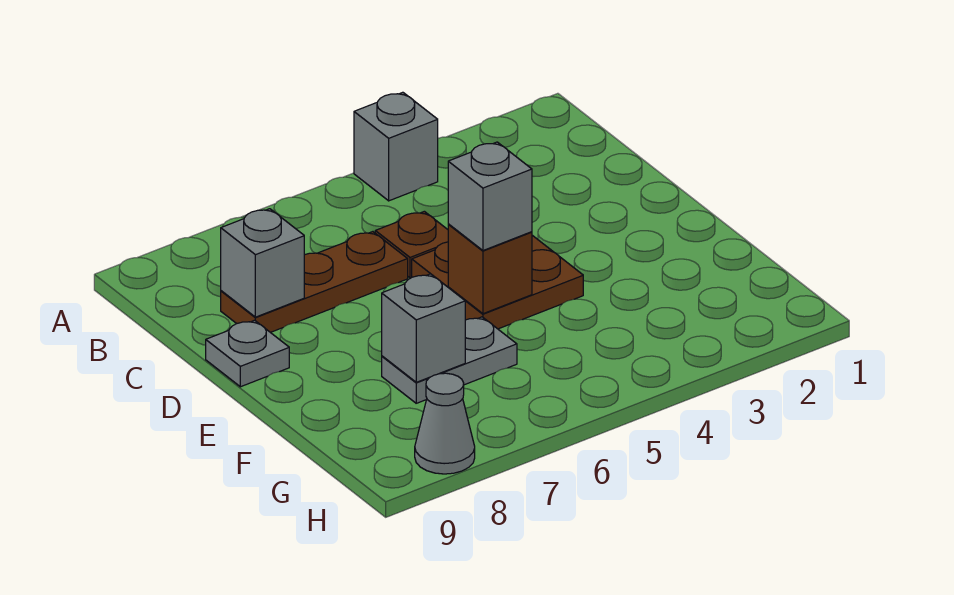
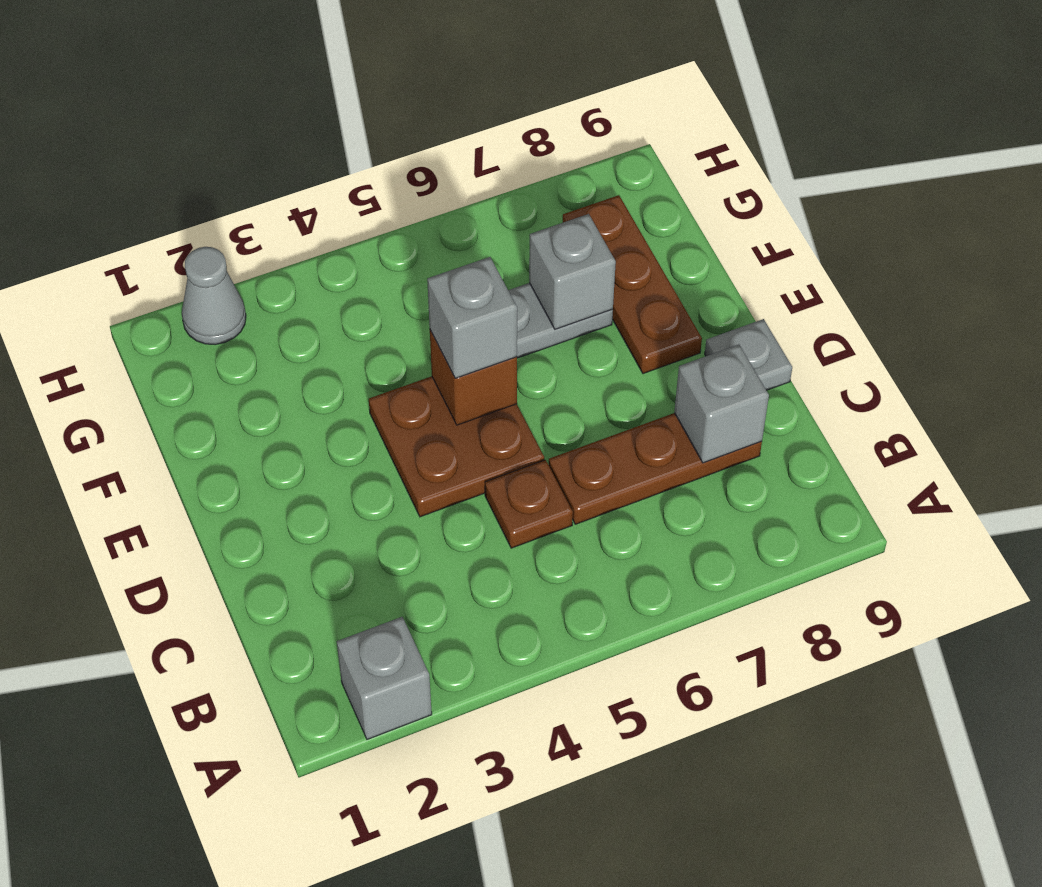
grey brick A4 level 1 -> grey brick A2 level 1
none -> brown plate E8:G8 level 1
grey cone H8 level 1 -> grey cone H2 level 1

